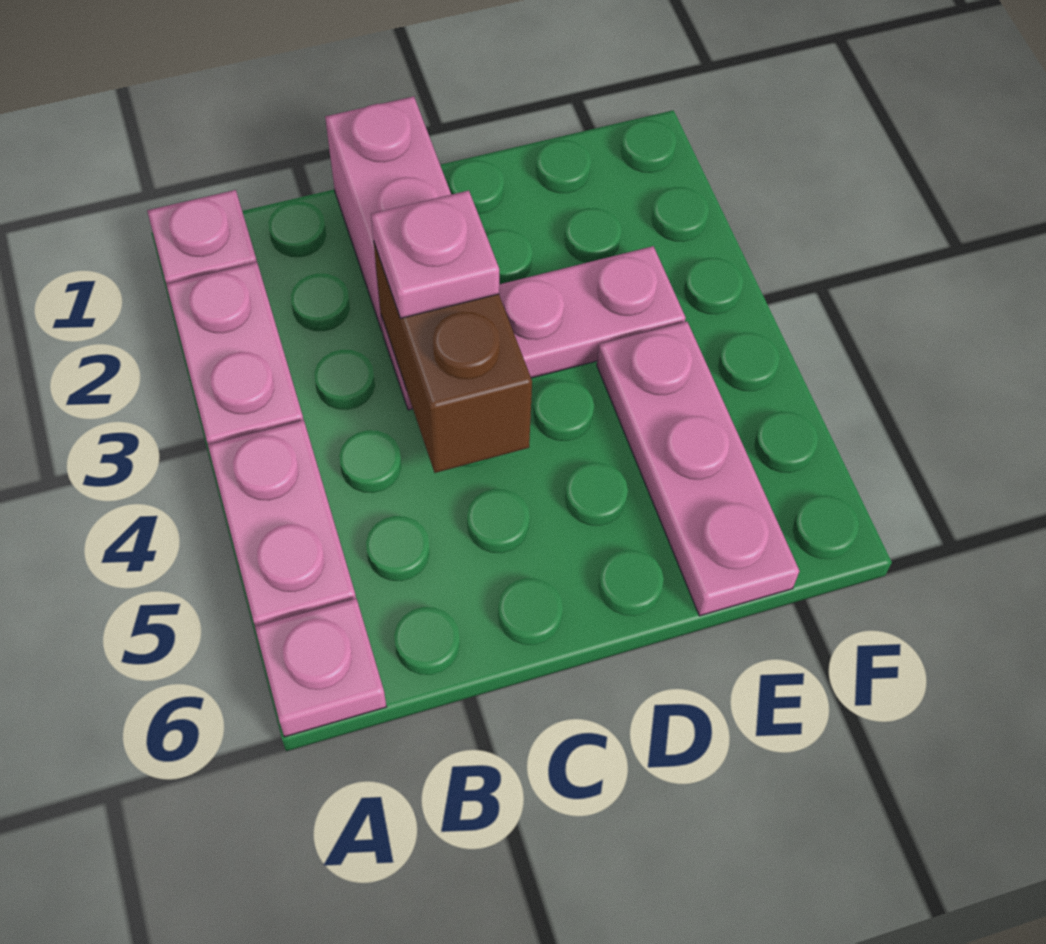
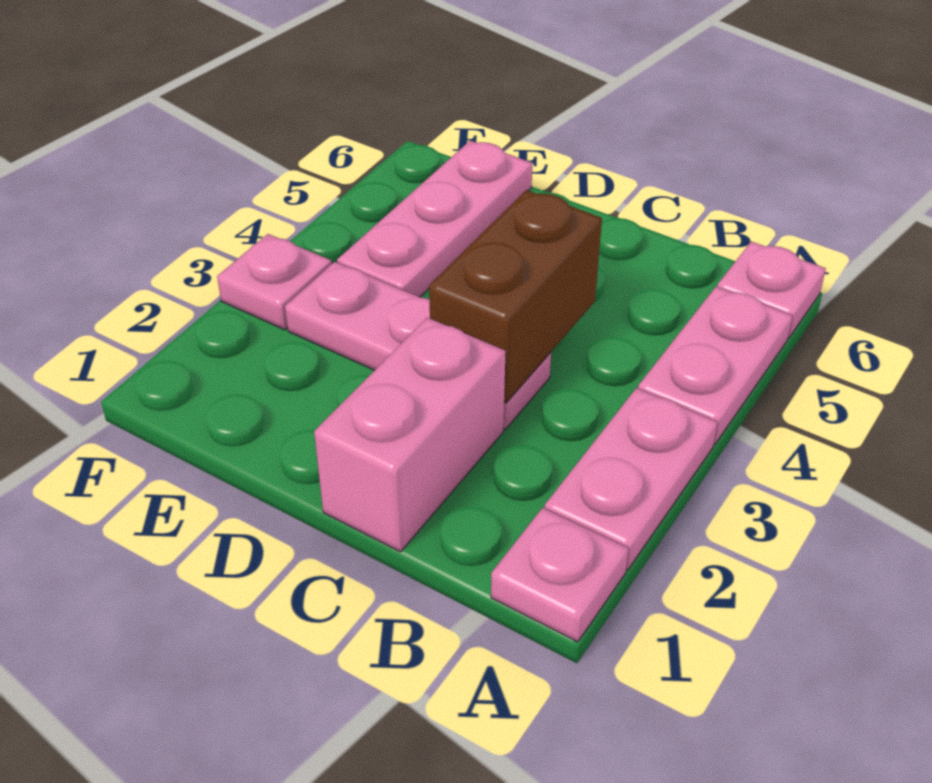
pink plate C3 level 3 -> pink plate F3 level 1

